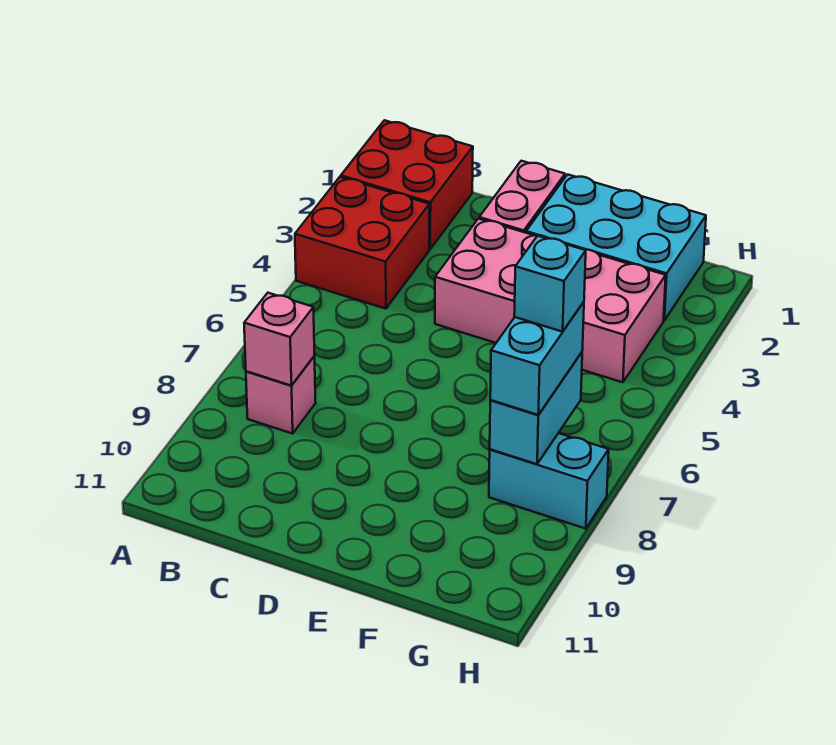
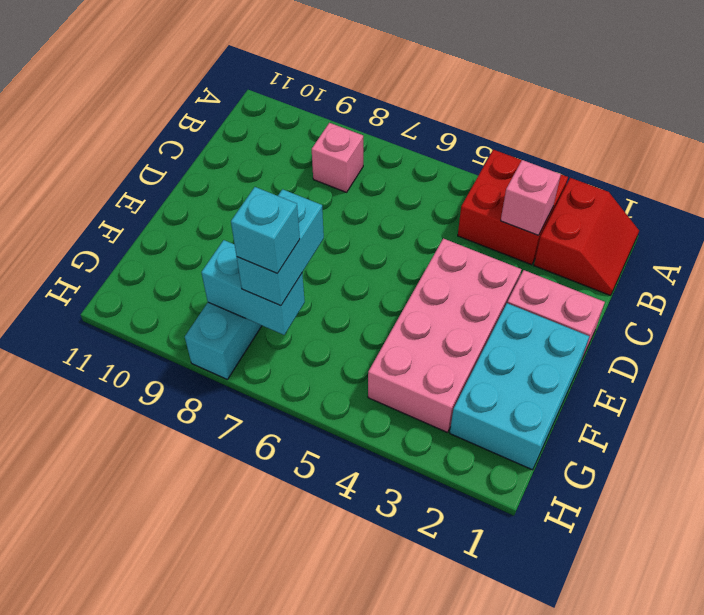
red brick A1:B2 level 1 -> red slope A1:B2 level 1 top 2
pink brick B8 level 2 -> pink brick B3 level 2
cyan brick G7:G8 level 3 -> cyan brick F7:G7 level 3

